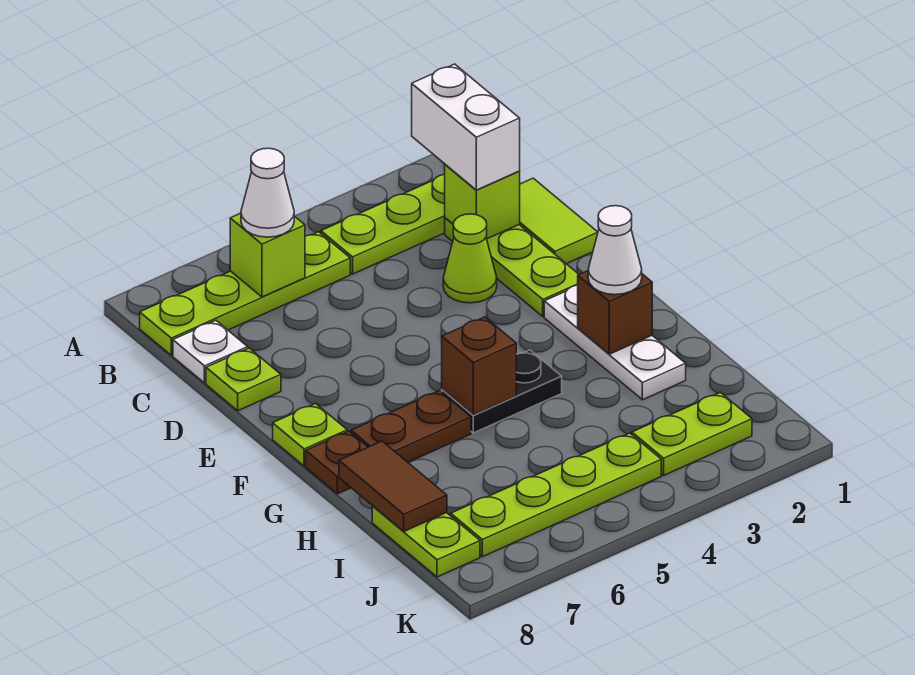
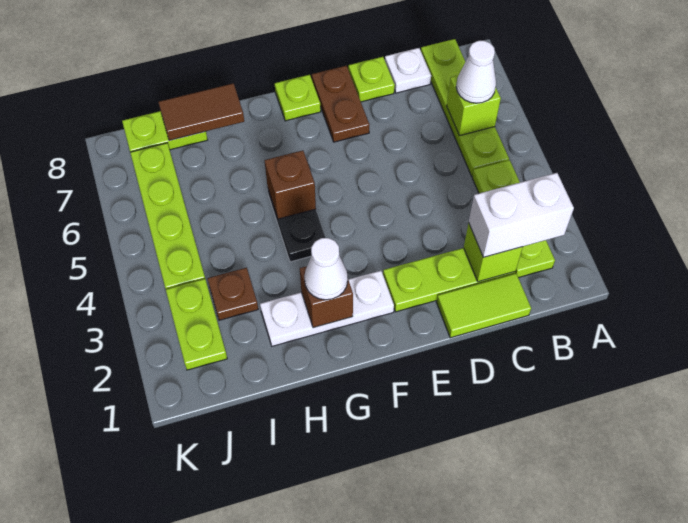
lime cone D3 level 1 -> none
brown plate G6:G7 level 1 -> brown plate E7:E8 level 1
brown plate G8 level 1 -> brown plate I3 level 1

